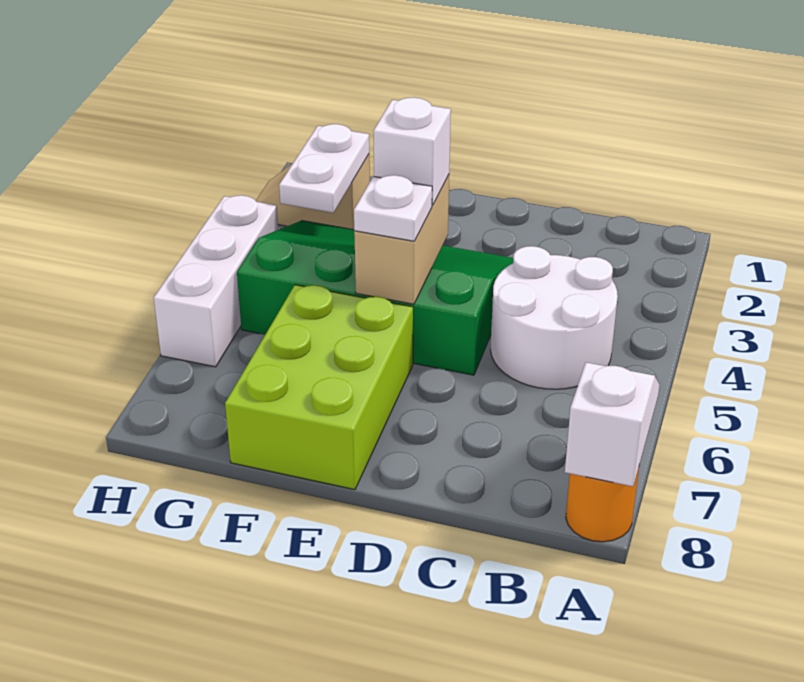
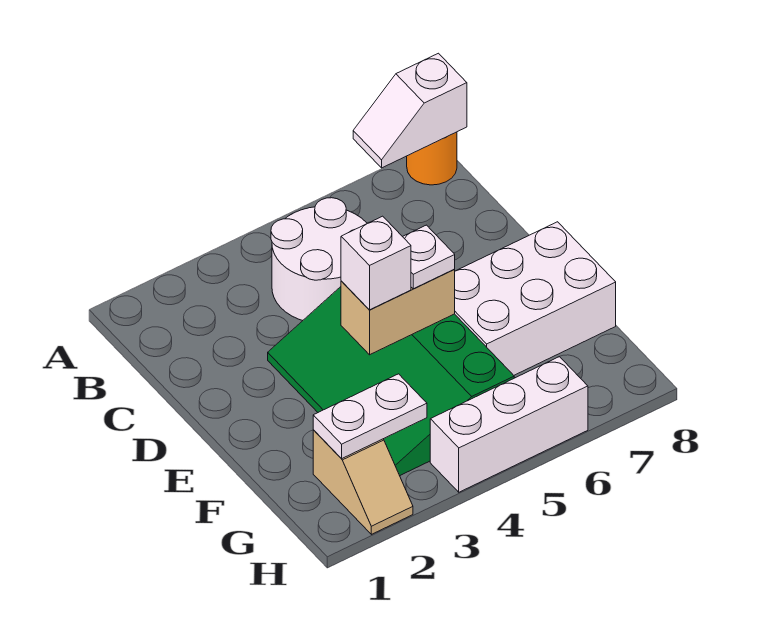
lime brick E6:F8 level 1 -> white brick E6:F8 level 1

